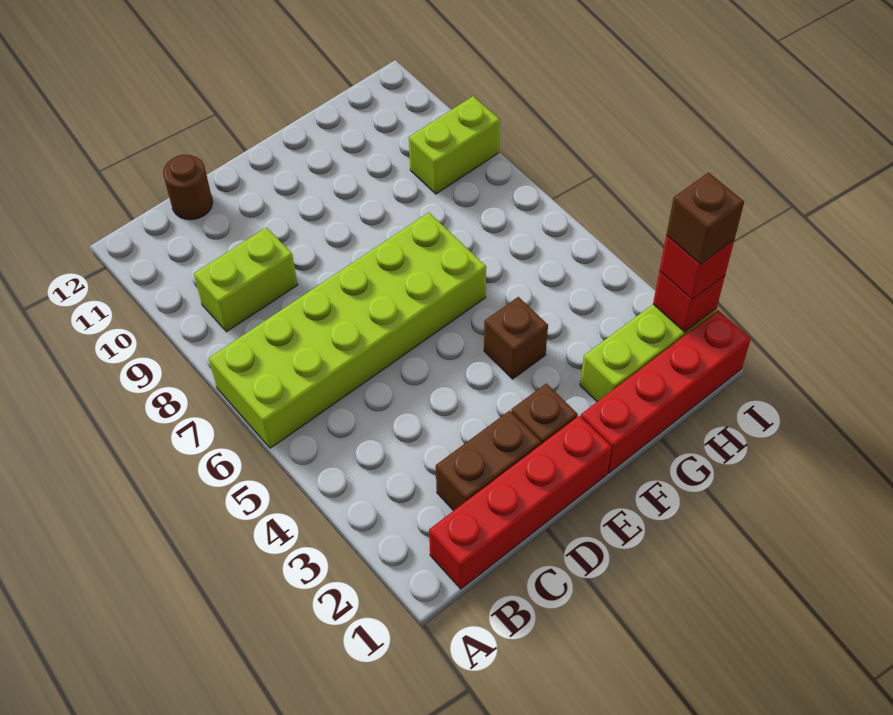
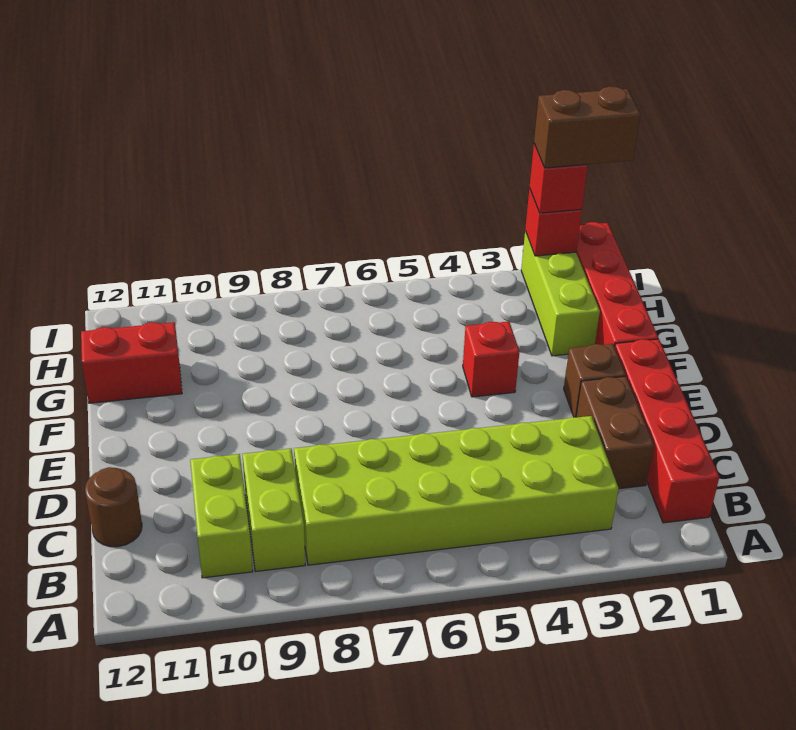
lime brick A6:F7 level 1 -> lime brick B3:C8 level 1
brown brick F4 level 1 -> red brick F4 level 1
none -> red brick G11:G12 level 1
lime brick H9:I9 level 1 -> lime brick B10:C10 level 1
brown brick I2 level 4 -> brown brick I1:I2 level 4

